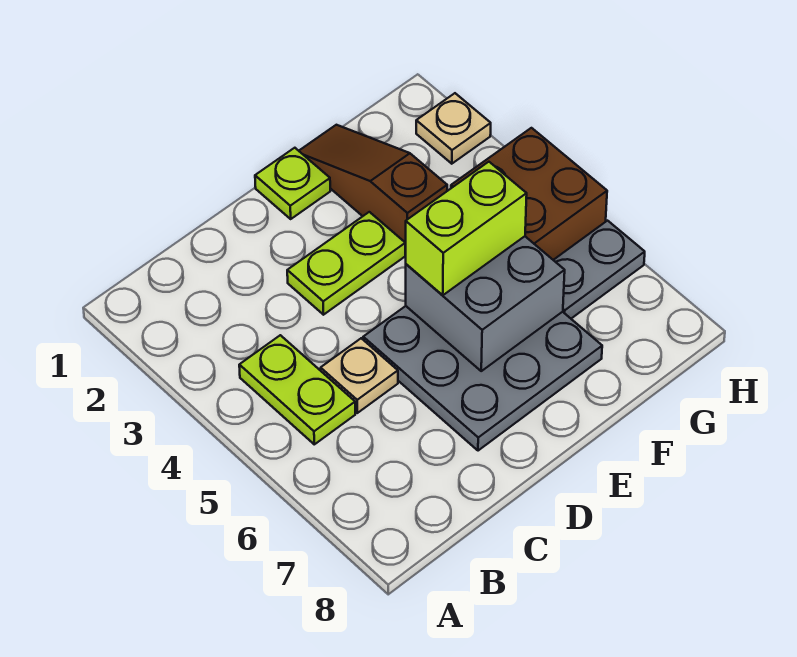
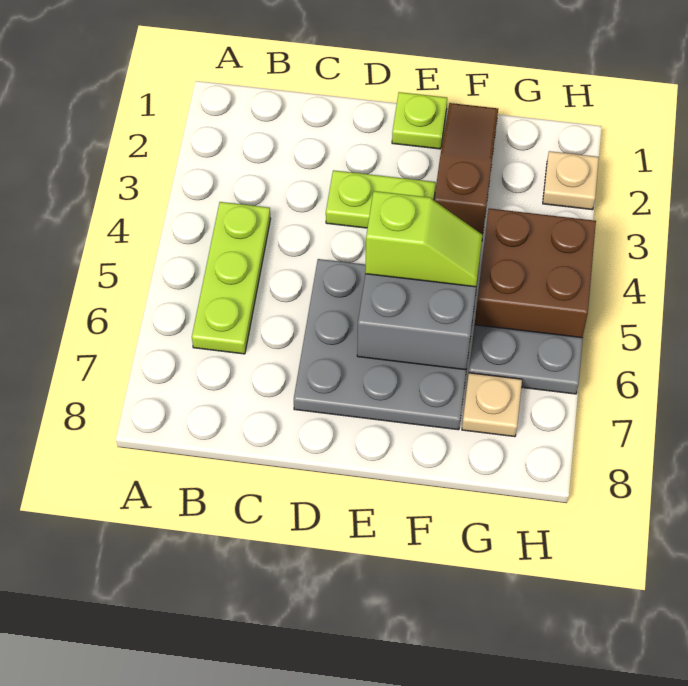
lime plate B4:B5 level 1 -> lime plate B4:B6 level 1
tan plate C5 level 1 -> tan plate G7 level 1
lime brick E5:F5 level 3 -> lime slope E5:F5 level 3 top E

